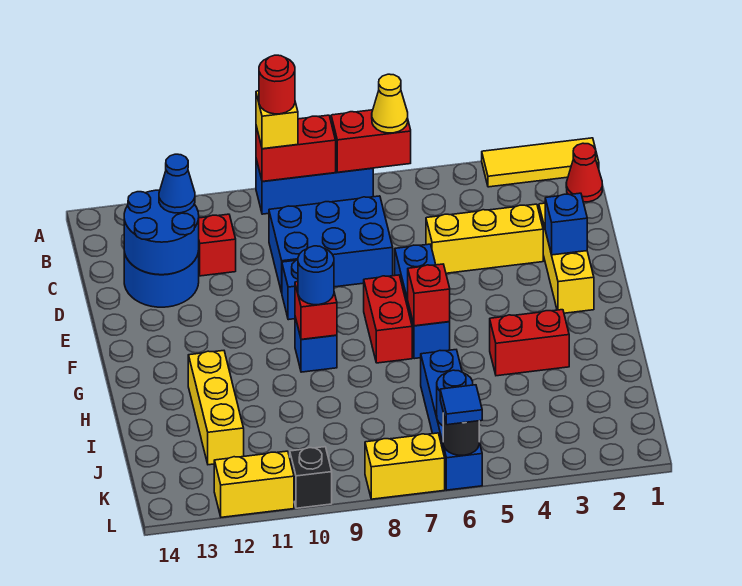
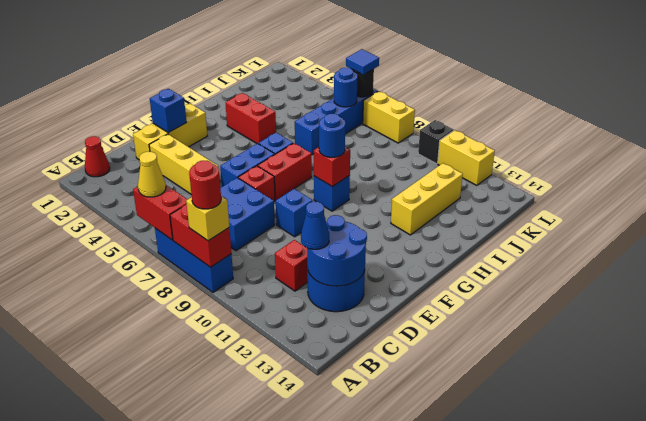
yellow tile A1:A3 level 1 -> none
blue brick C7:D9 level 1 -> blue brick C7:D8 level 1
red brick G6 level 2 -> red brick E7 level 1

